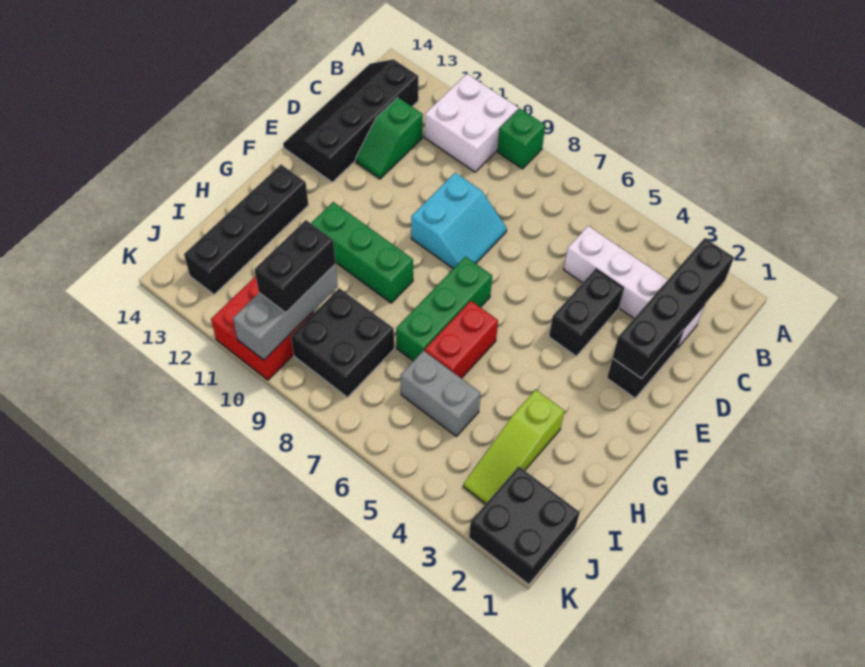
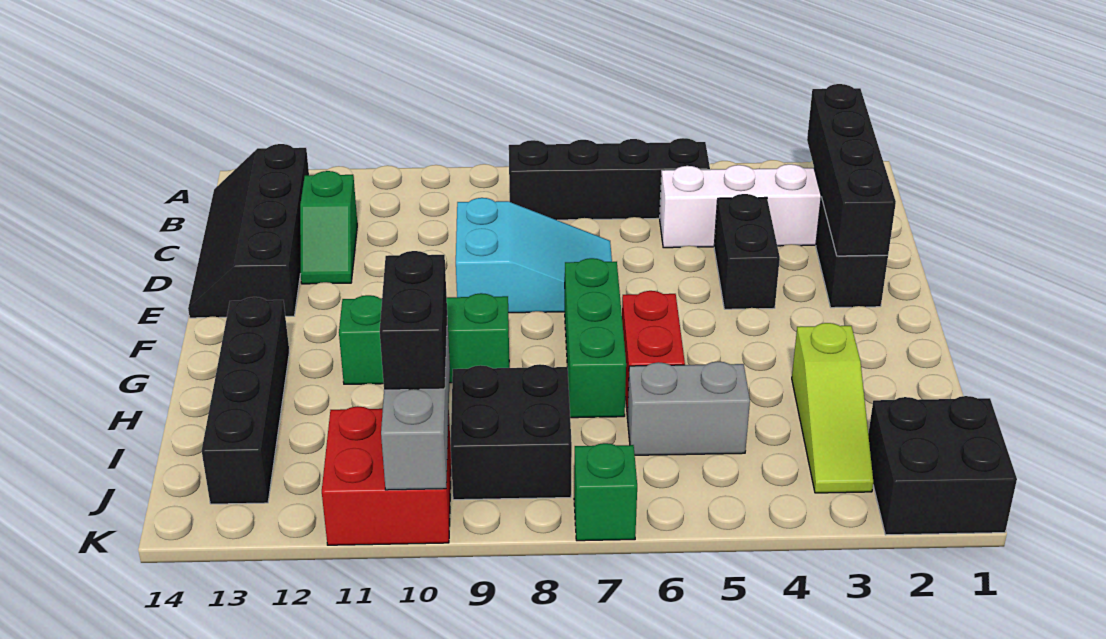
green brick A9 level 1 -> green brick K7 level 1
white brick A10:B11 level 1 -> none
none -> black brick B5:B8 level 1
cyan slope D8:E9 level 1 top 9 -> cyan slope D7:E9 level 1 top 9

